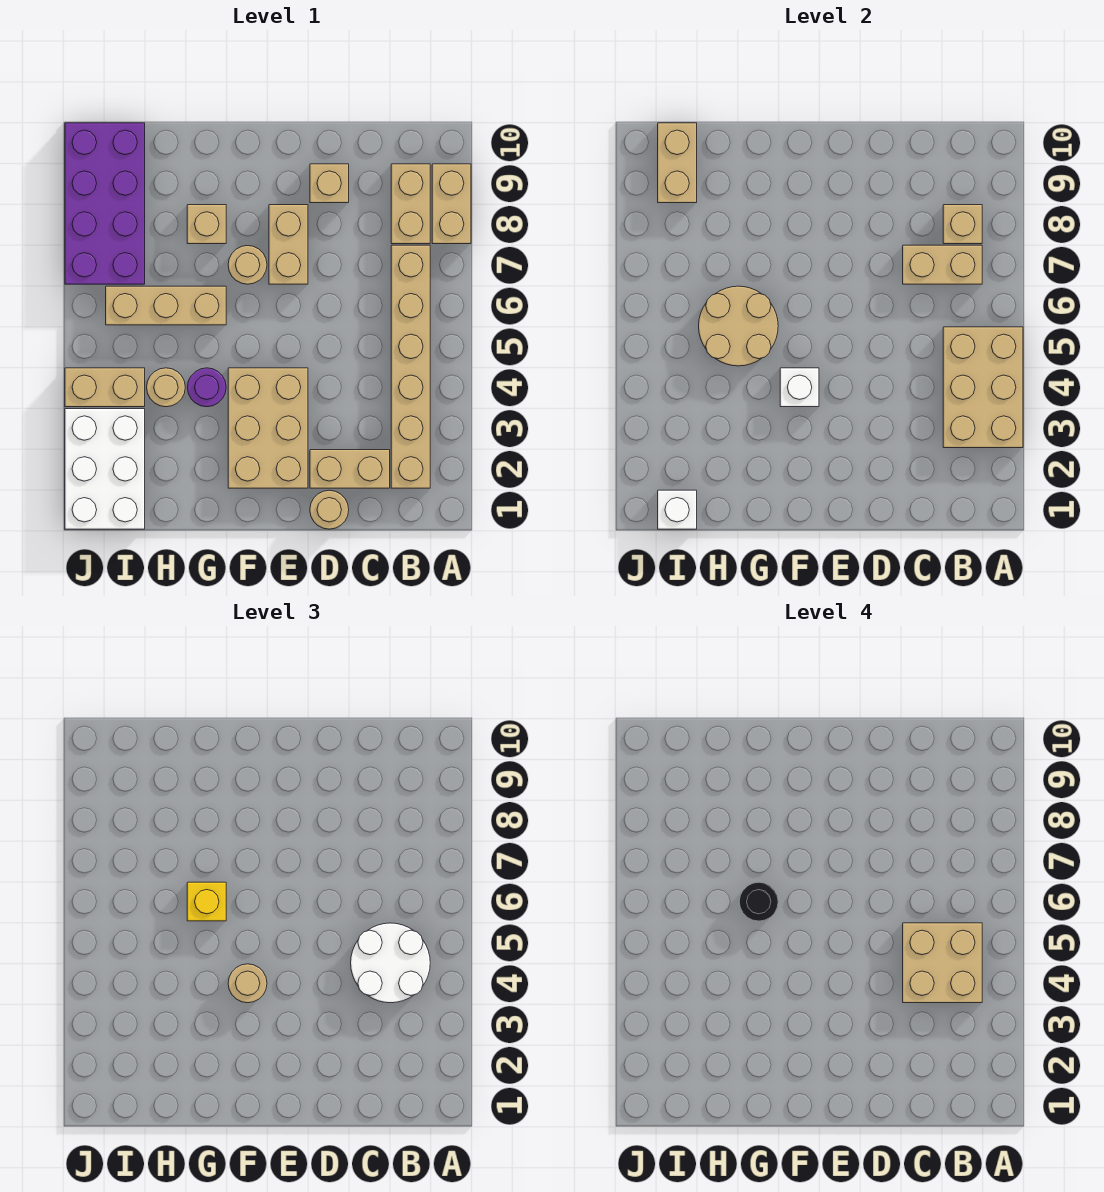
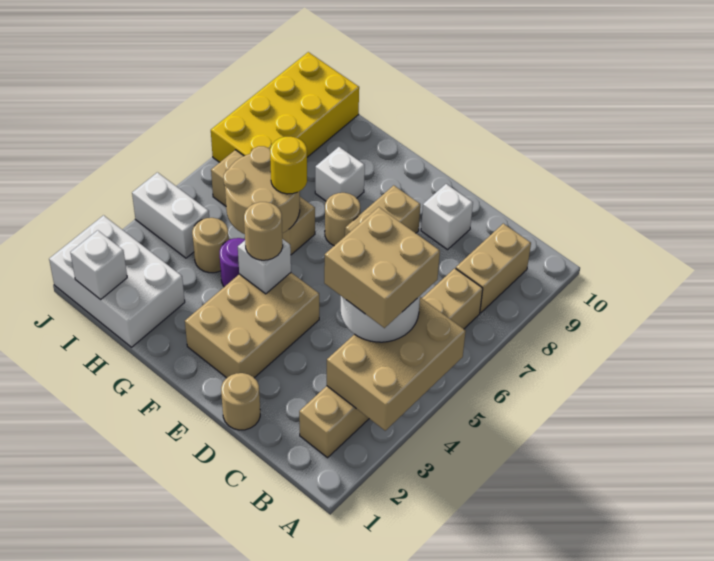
tan brick A8:A9 level 1 -> none
tan brick B7:C7 level 2 -> none
tan brick B8 level 2 -> none
tan brick C2:D2 level 1 -> none
tan brick D9 level 1 -> white brick D9 level 1
yellow brick G6 level 3 -> yellow round brick G6 level 3
black round brick G6 level 4 -> none
tan brick G8 level 1 -> white brick G8 level 1
white brick I1:J3 level 1 -> white brick H1:J2 level 1
tan brick I4:J4 level 1 -> white brick I4:J4 level 1
purple brick I7:J10 level 1 -> yellow brick I7:J10 level 1
tan brick I9:I10 level 2 -> none

